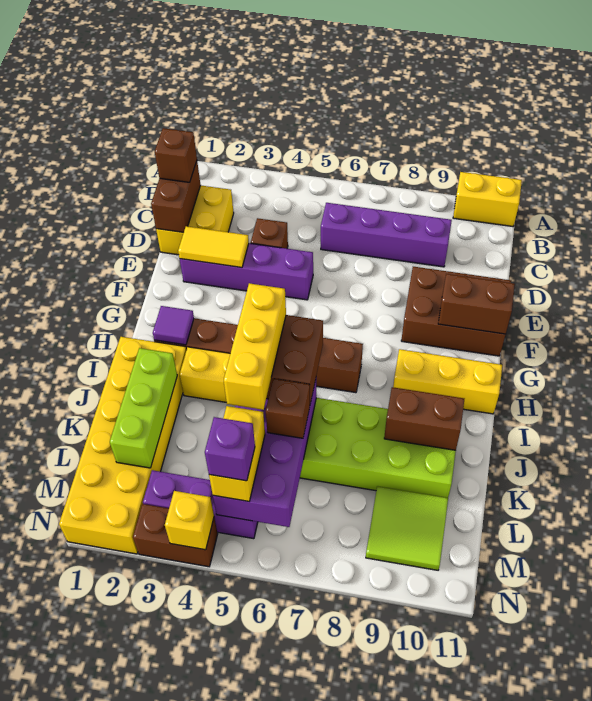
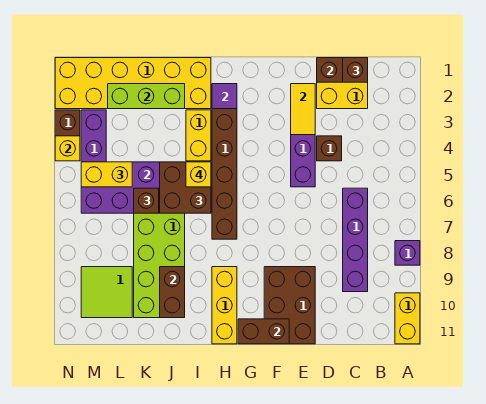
brown brick F10:F11 level 2 -> brown brick F11:G11 level 2
yellow brick I5:K5 level 4 -> yellow brick I5 level 4
purple brick M5 level 4 -> purple brick A8 level 1

